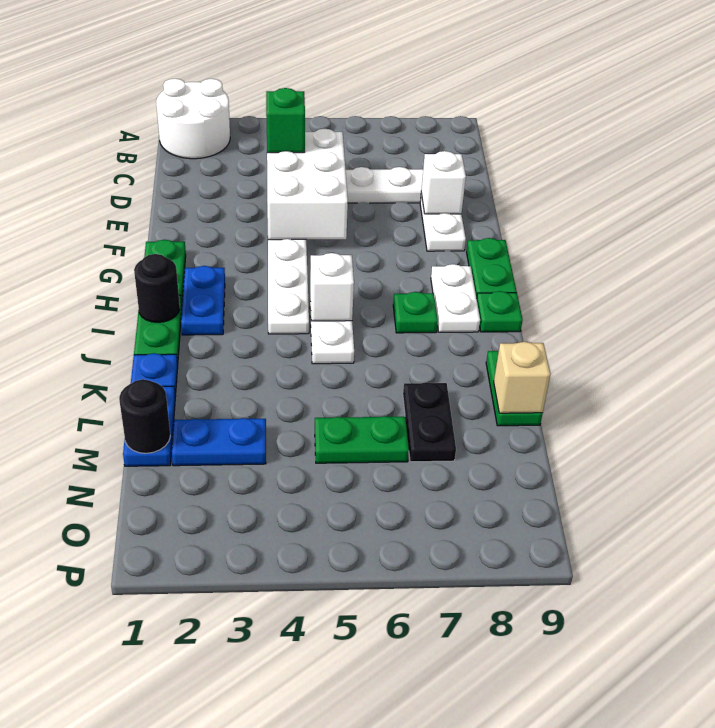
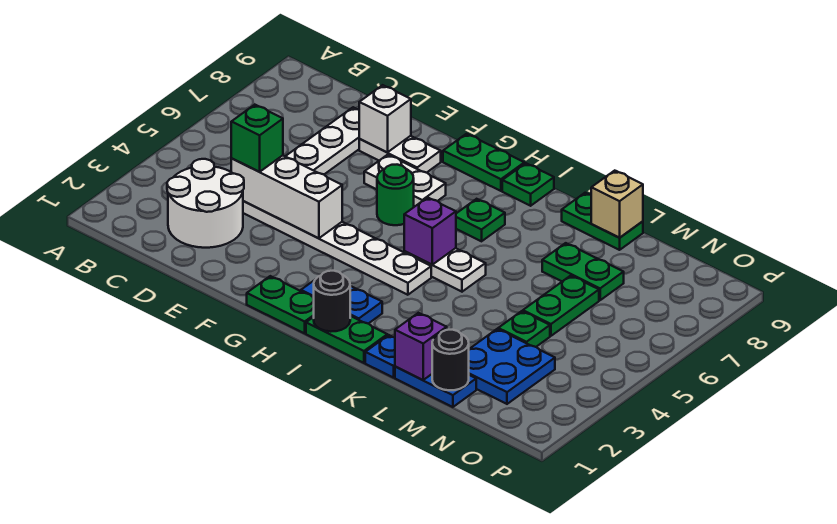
white round brick A1:B2 level 1 -> white round brick C2:D3 level 1
white brick D4:F5 level 2 -> white brick D4:F4 level 2
none -> green round brick G6 level 1
white plate H8:I8 level 1 -> white plate F7:G7 level 1
white brick I5 level 2 -> purple brick I5 level 2
none -> purple brick L1 level 2
black plate L7:M7 level 1 -> green plate L7:M7 level 1
blue plate M2:M3 level 1 -> blue plate M2:N3 level 1
none -> green plate M4 level 1

